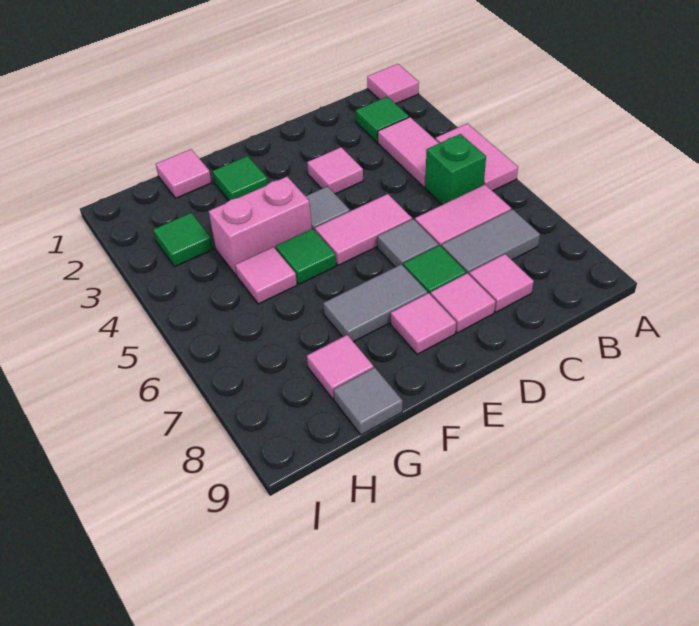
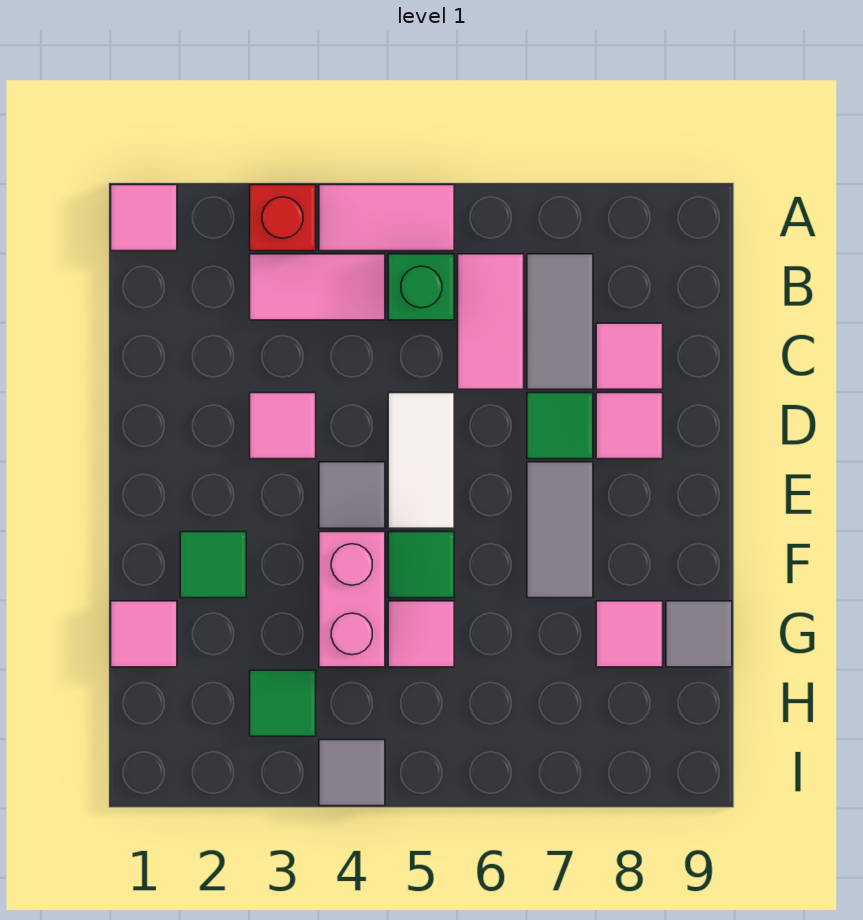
none -> red brick A3 level 1
green tile B2 level 1 -> none
pink tile D5:E5 level 1 -> white tile D5:E5 level 1
grey tile D6 level 1 -> grey tile I4 level 1
pink tile E8 level 1 -> none

